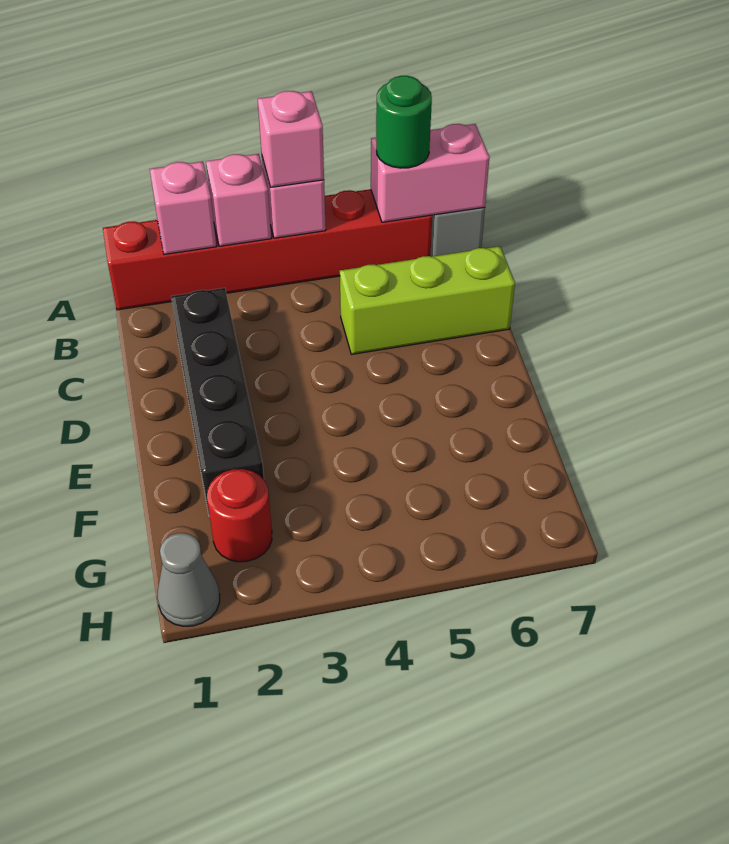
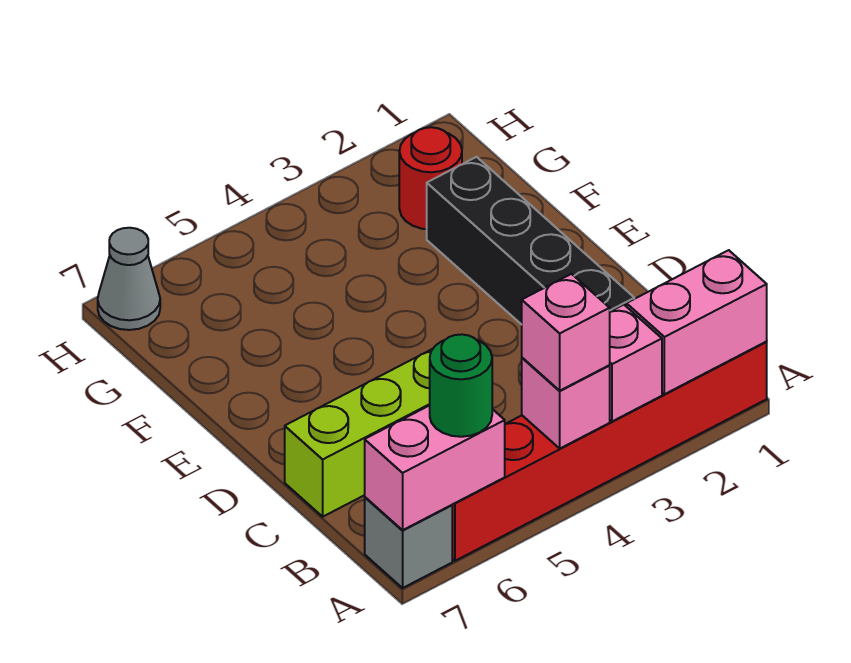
pink brick A2 level 2 -> pink brick A1:A2 level 2
grey cone H1 level 1 -> grey cone H7 level 1

